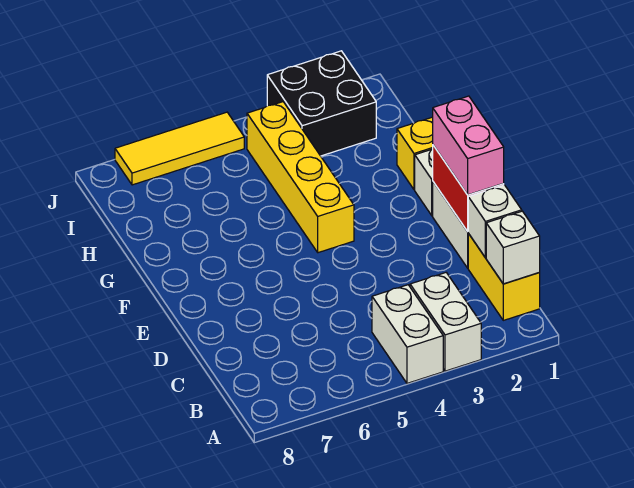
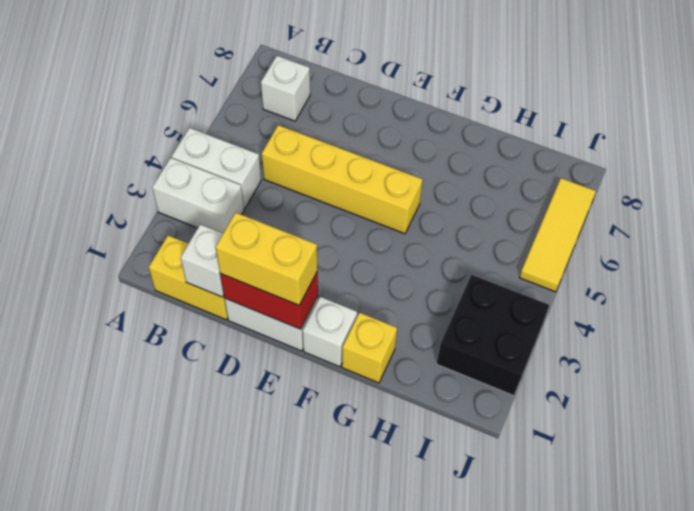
white brick B1 level 2 -> white brick B7 level 1
pink brick D1:E1 level 3 -> yellow brick D1:E1 level 3
yellow brick F4:I4 level 1 -> yellow brick C5:F5 level 1

